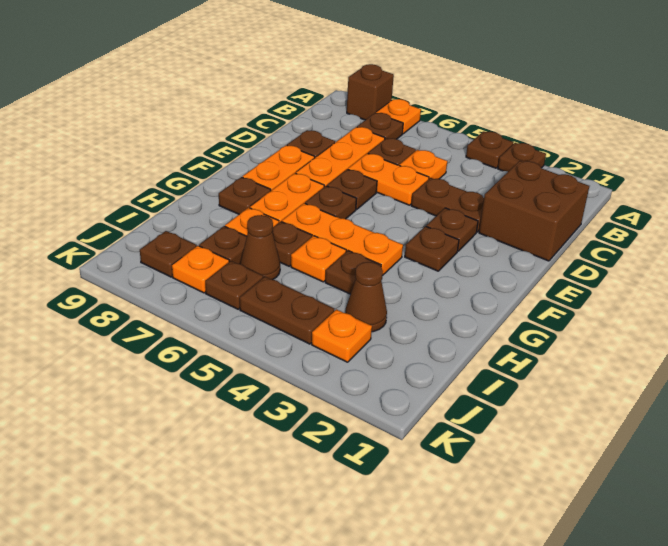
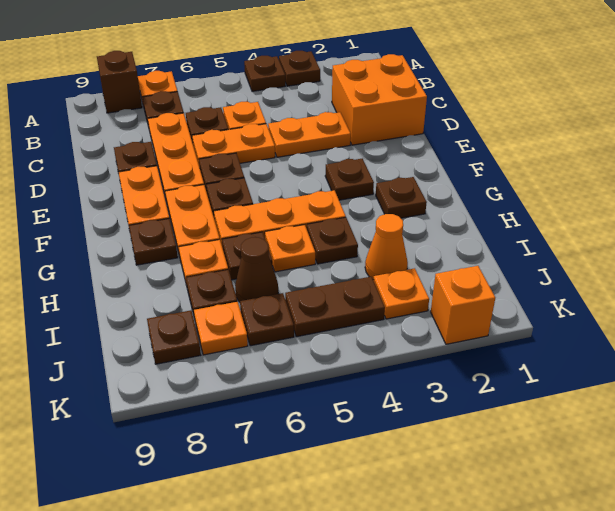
brown brick C1:D2 level 1 -> orange brick C1:D2 level 1
brown plate D3:D4 level 1 -> orange plate D3:D4 level 1
brown plate E3 level 1 -> brown plate G2 level 1
brown cone I3 level 1 -> orange cone I3 level 1
none -> orange brick K2 level 1

